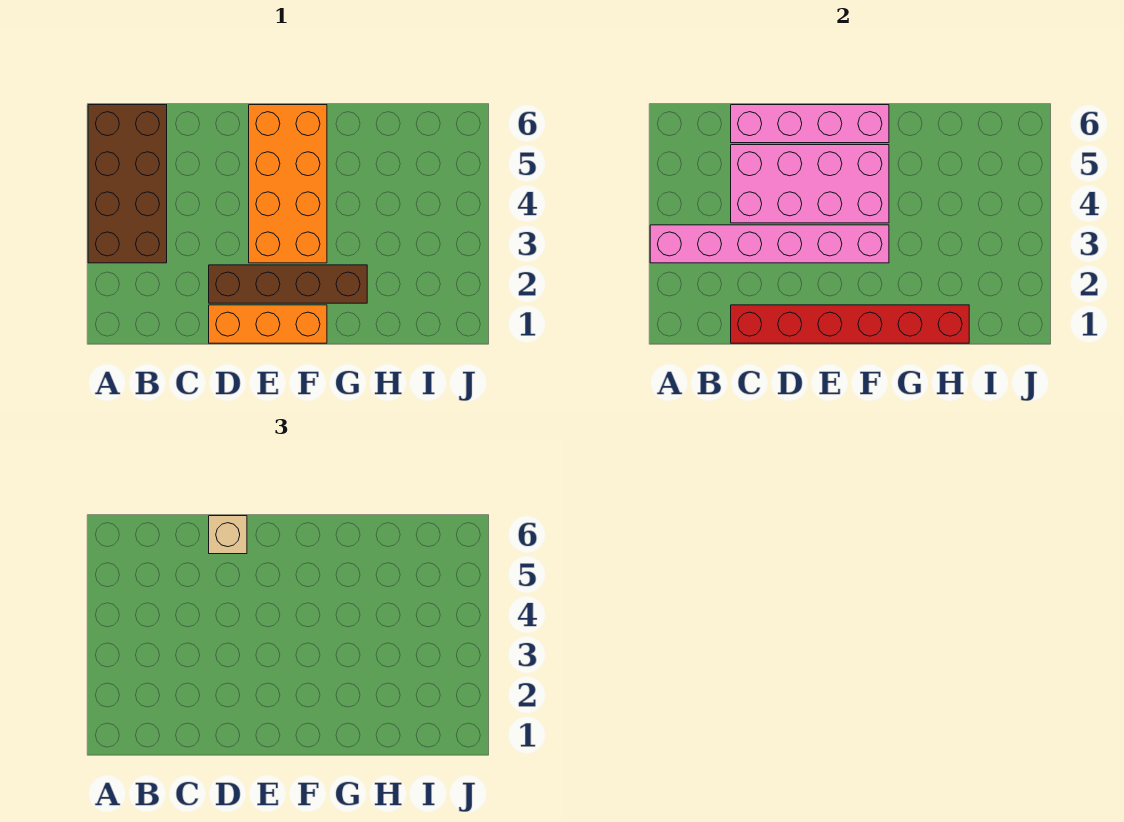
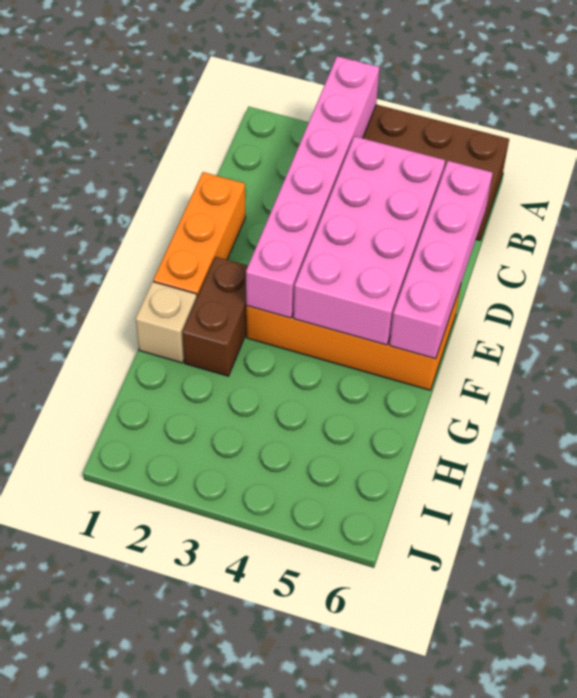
red brick C1:H1 level 2 -> none
brown brick D2:G2 level 1 -> brown brick F2:G2 level 1
tan brick D6 level 3 -> tan brick G1 level 1

